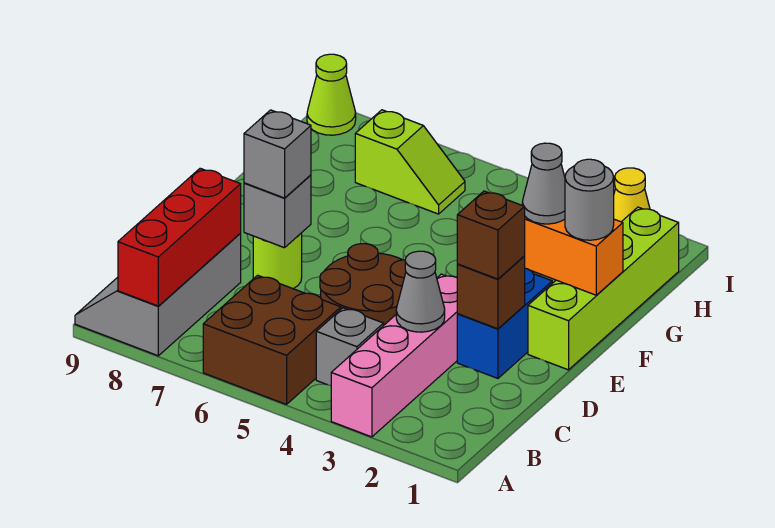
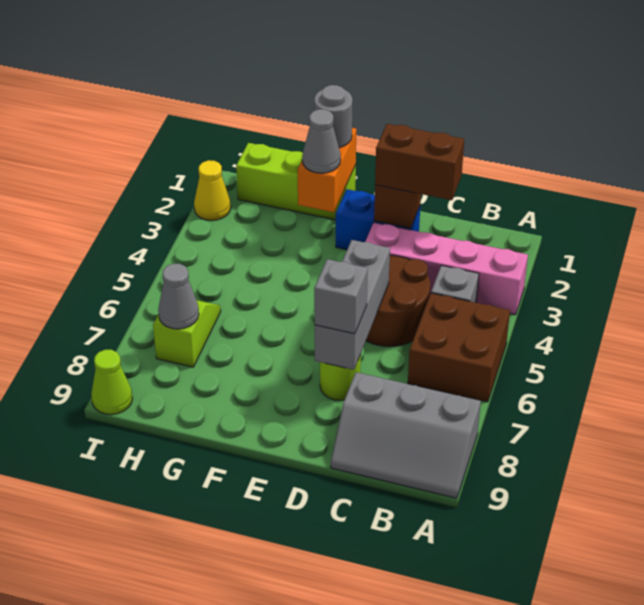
red brick A8:C8 level 2 -> none
grey cone C3 level 2 -> grey cone H7 level 2
brown brick D2 level 3 -> brown brick C2:D2 level 3
grey brick D7 level 2 -> grey brick D5:D7 level 2
lime brick E1:H1 level 1 -> lime brick F1:H1 level 1

